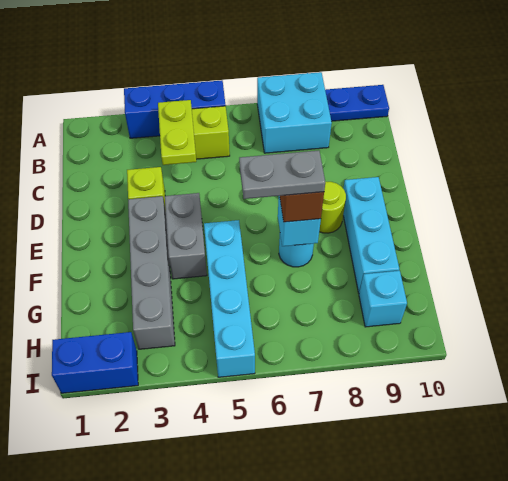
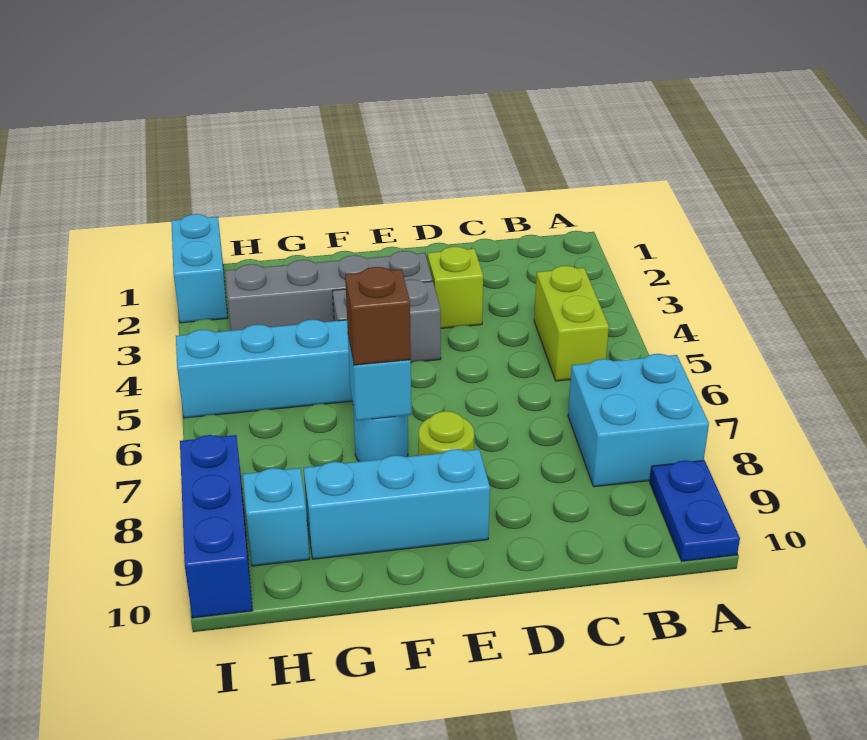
blue brick A3:A5 level 1 -> blue brick I8:I10 level 1
lime plate B4:C4 level 2 -> none
grey plate F6:F7 level 4 -> none
blue brick I1:I2 level 1 -> cyan brick I1:I2 level 1

